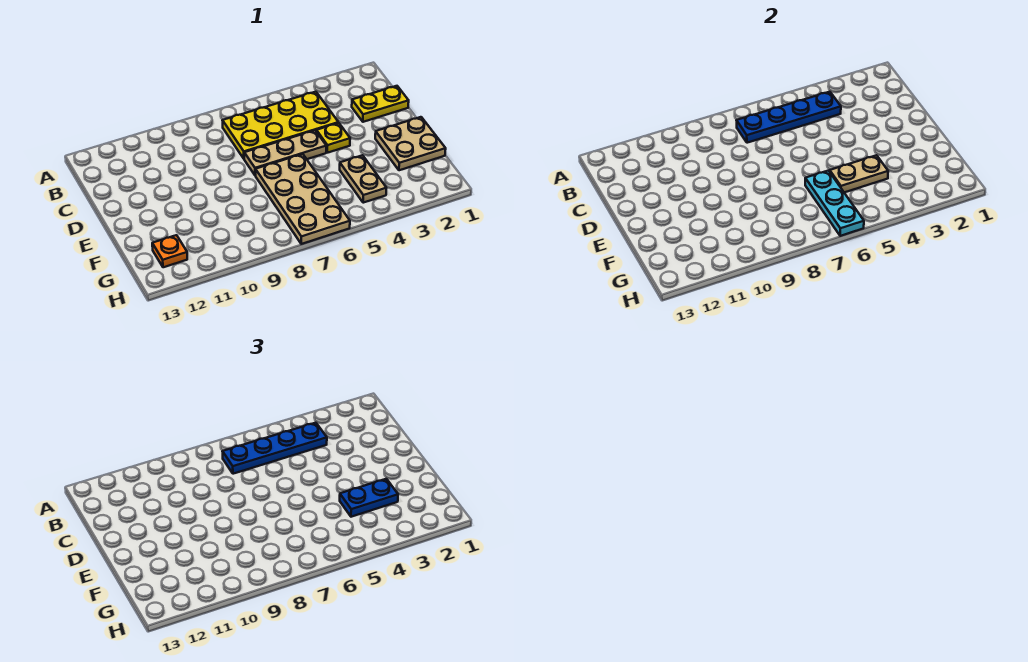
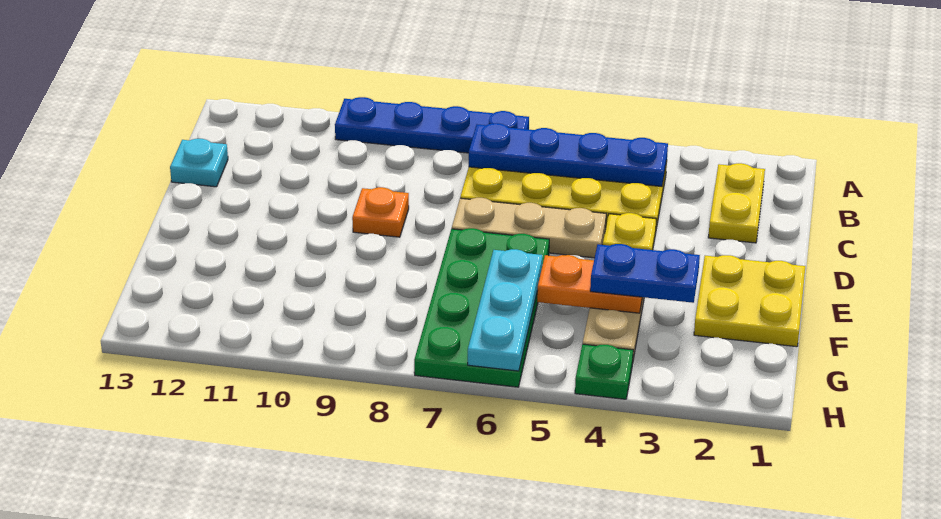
blue plate B4:B7 level 3 -> blue plate A7:A10 level 1
yellow plate C1:C2 level 1 -> yellow plate B2:C2 level 1
none -> cyan plate C13 level 1
tan plate E1:F2 level 1 -> yellow plate E1:F2 level 1
tan plate E6:H7 level 1 -> green plate E6:H7 level 1
tan plate F4:F5 level 2 -> orange plate F4:F5 level 2
orange plate G12 level 1 -> orange plate D9 level 1
none -> green plate H4 level 1

